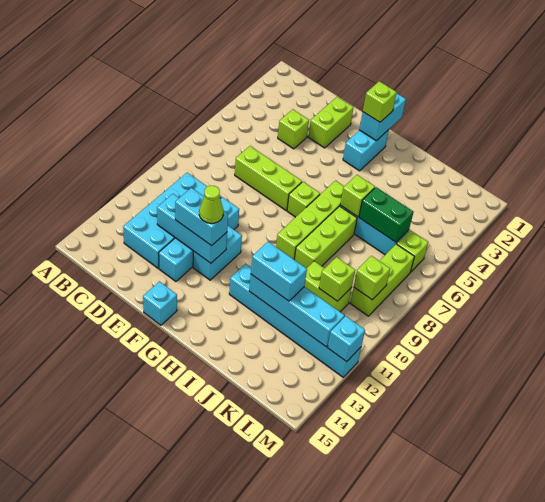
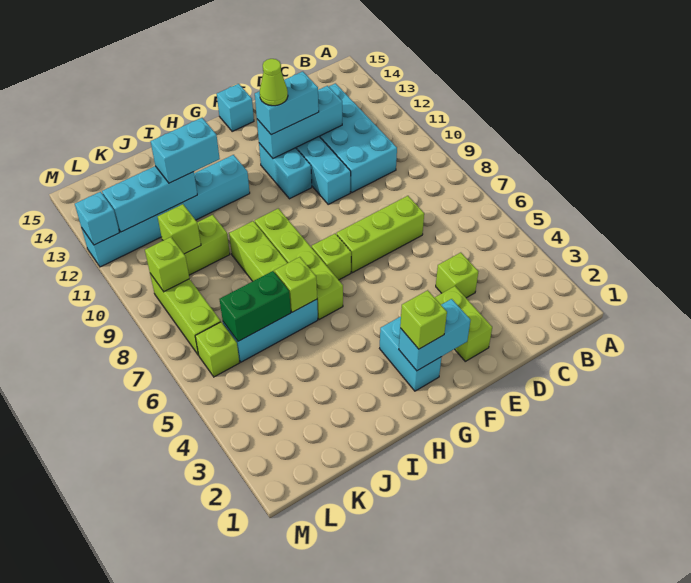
cyan brick G1:G2 level 2 -> cyan brick F2:G2 level 2
cyan brick I12:L12 level 2 -> cyan brick J12:L12 level 2

